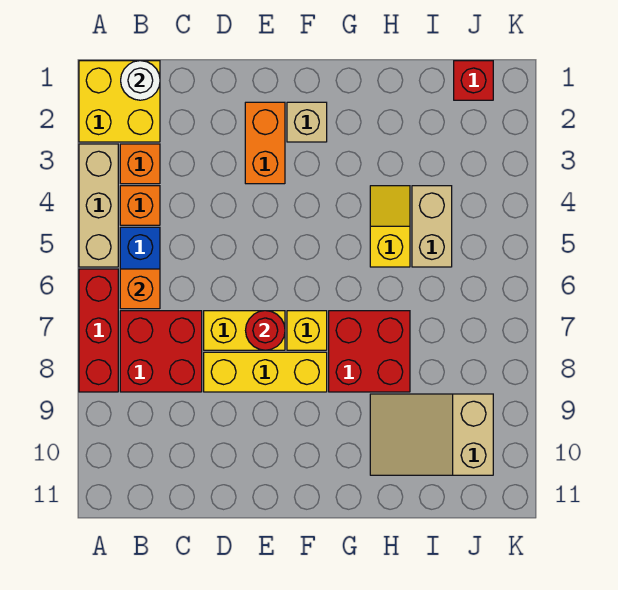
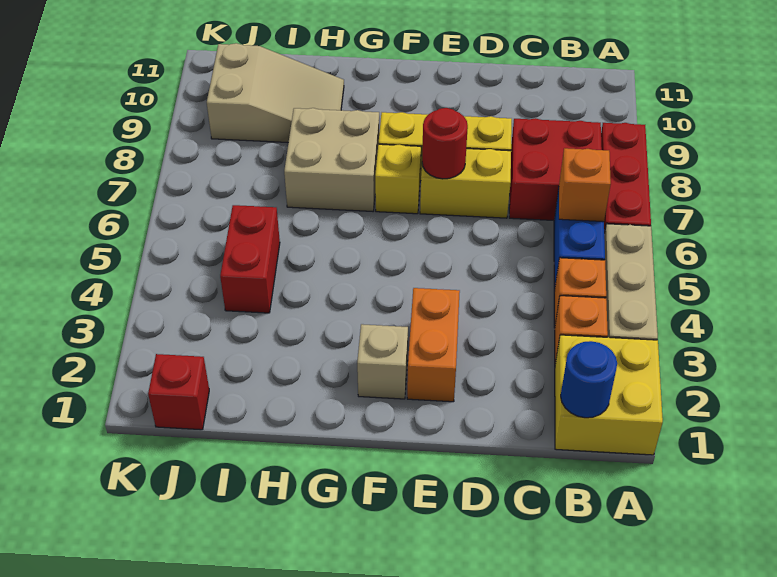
white round brick B1 level 2 -> blue round brick B1 level 2
red brick G7:H8 level 1 -> tan brick G7:H8 level 1
yellow slope H4:H5 level 1 top 5 -> none
tan brick I4:I5 level 1 -> red brick I4:I5 level 1

